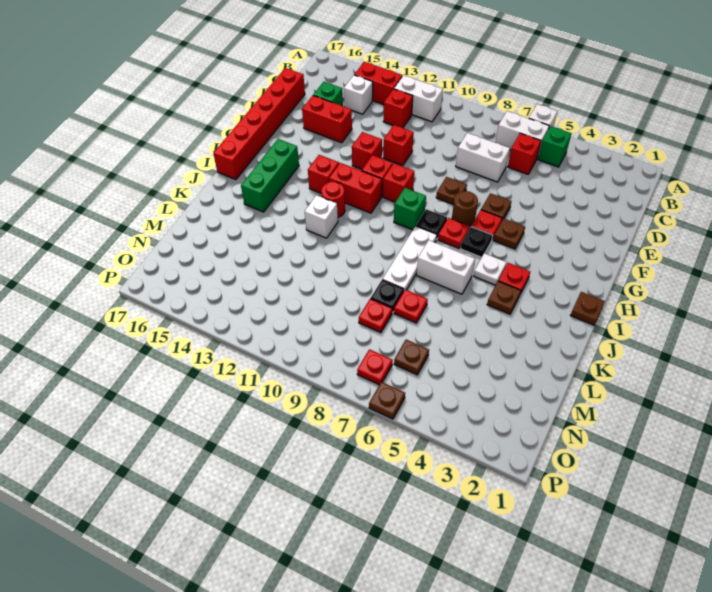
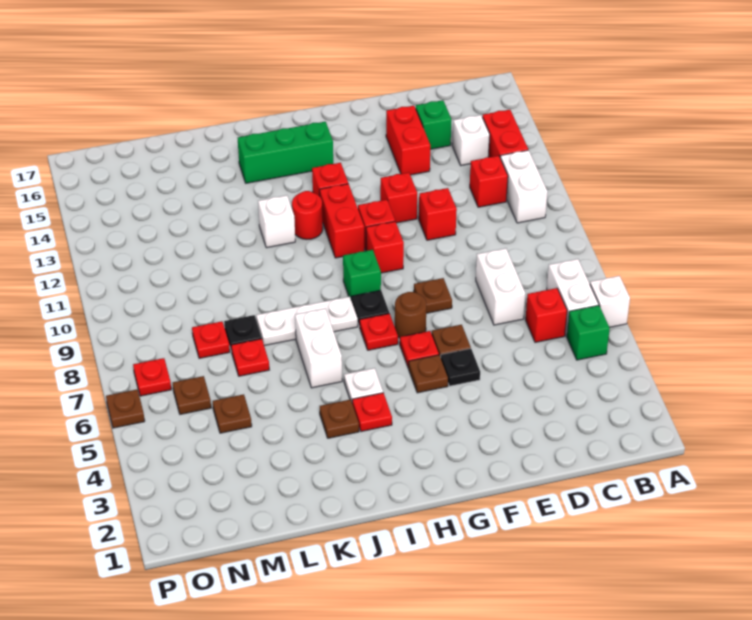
red brick D17:I17 level 1 -> none
black plate H6 level 1 -> black plate F5 level 1
brown plate I1 level 1 -> brown plate M5 level 1

